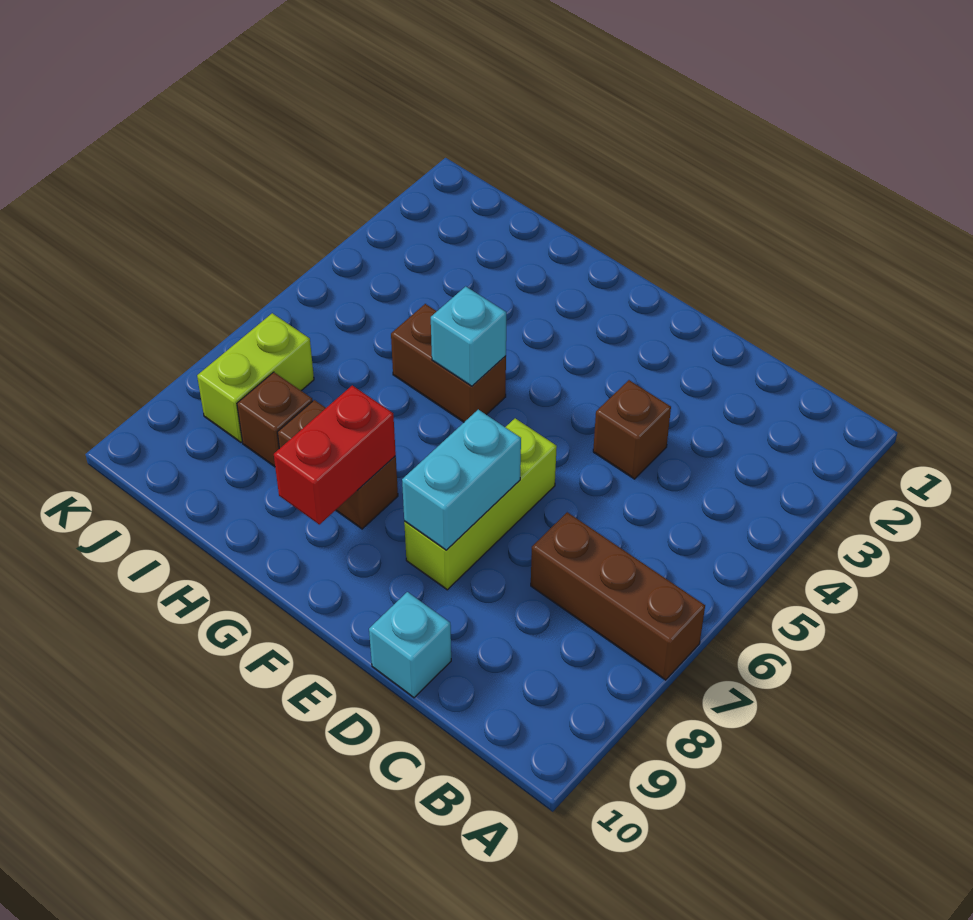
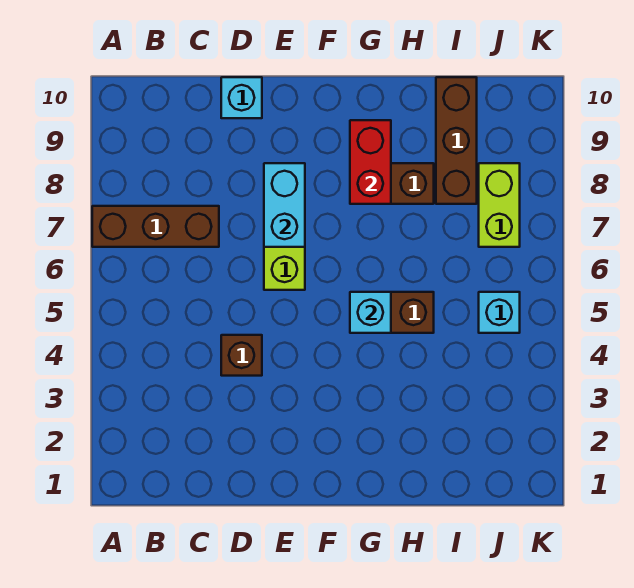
brown brick I8 level 1 -> brown brick I8:I10 level 1
none -> cyan brick J5 level 1

